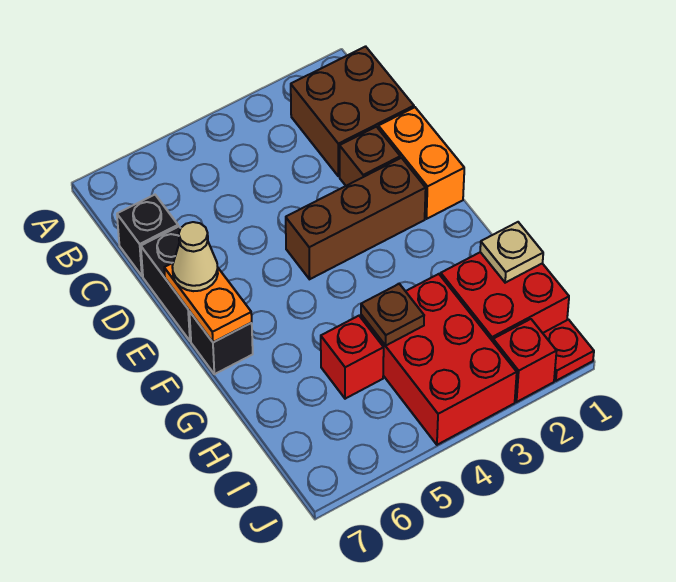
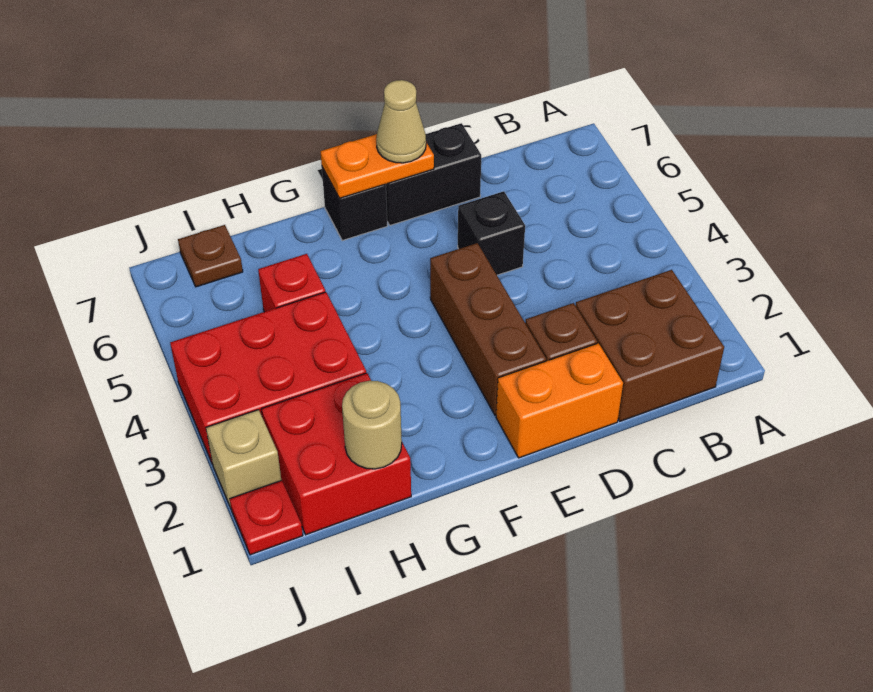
black brick C7 level 1 -> black brick D5 level 1
tan plate H1 level 2 -> tan round brick H1 level 2
brown plate H4 level 2 -> brown plate I7 level 1
red brick J2 level 1 -> tan brick J2 level 1

